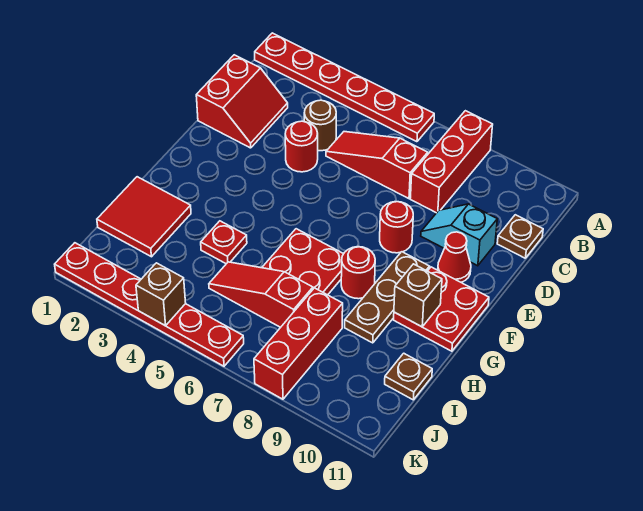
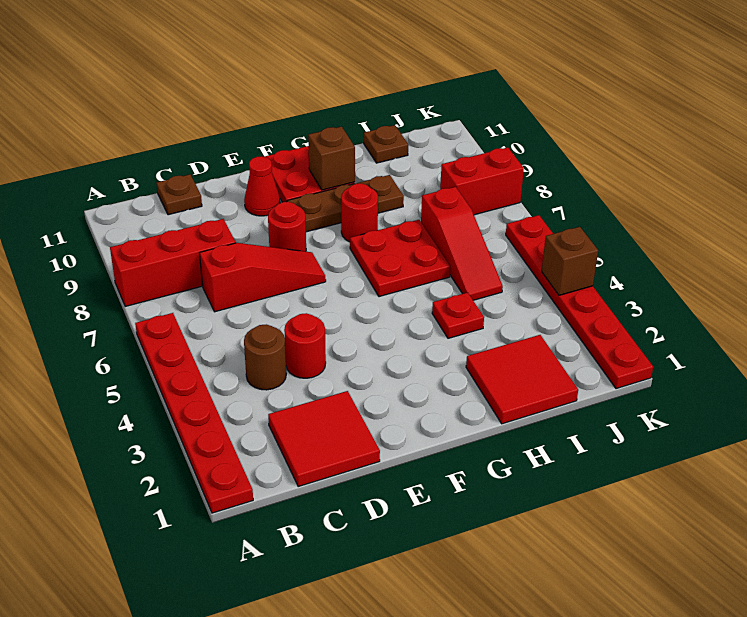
red slope C1:D2 level 1 top 1 -> red tile C1:D2 level 1
red slope C5:C7 level 1 top 7 -> red slope C7:E7 level 1 top C
cyan slope D9:D10 level 1 top 10 -> none
red brick I8:K8 level 1 -> red brick J8:K8 level 1

